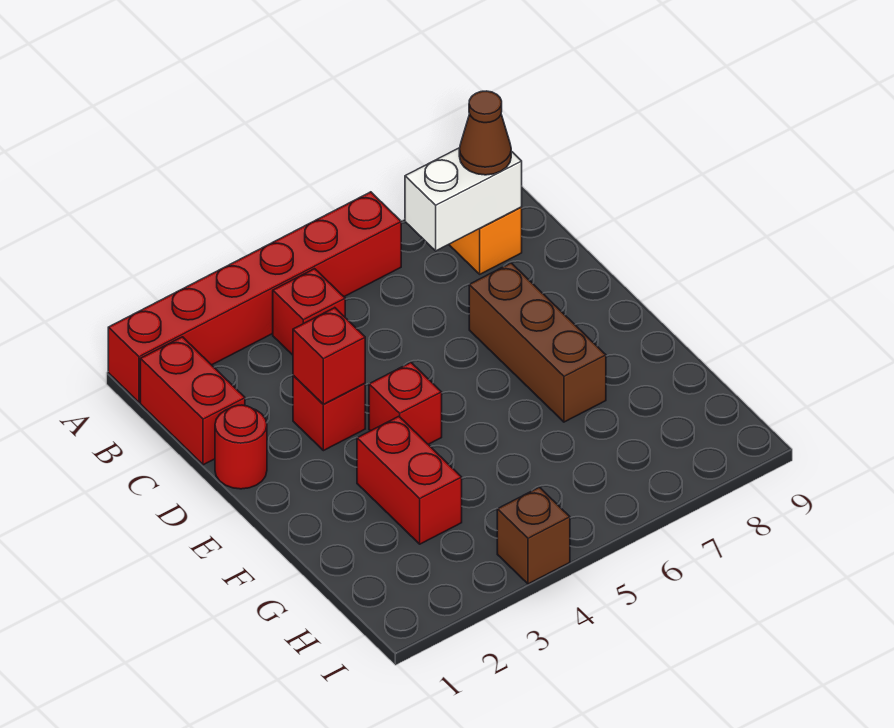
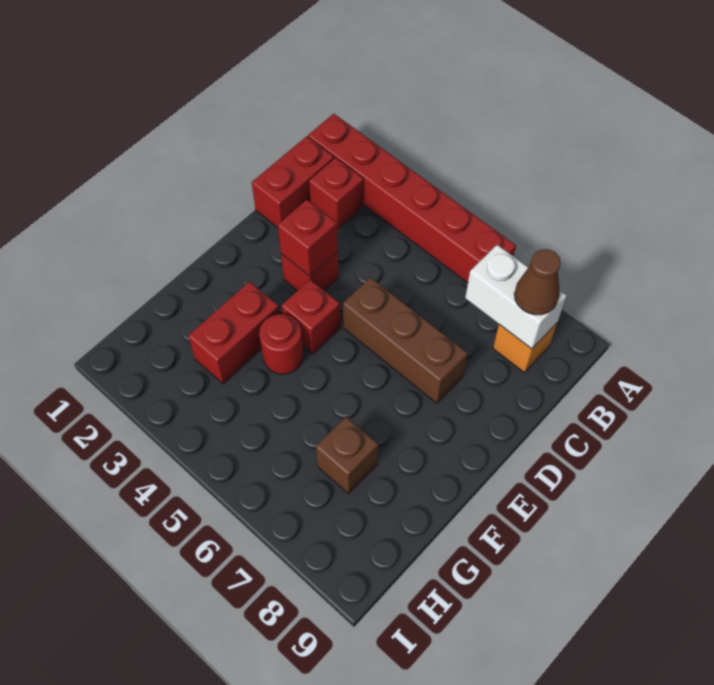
red brick B4 level 1 -> red brick B2 level 1
red round brick D1 level 1 -> red round brick F4 level 1
brown brick D7:F7 level 1 -> brown brick D5:D7 level 1
brown brick I4 level 1 -> brown brick G7 level 1

